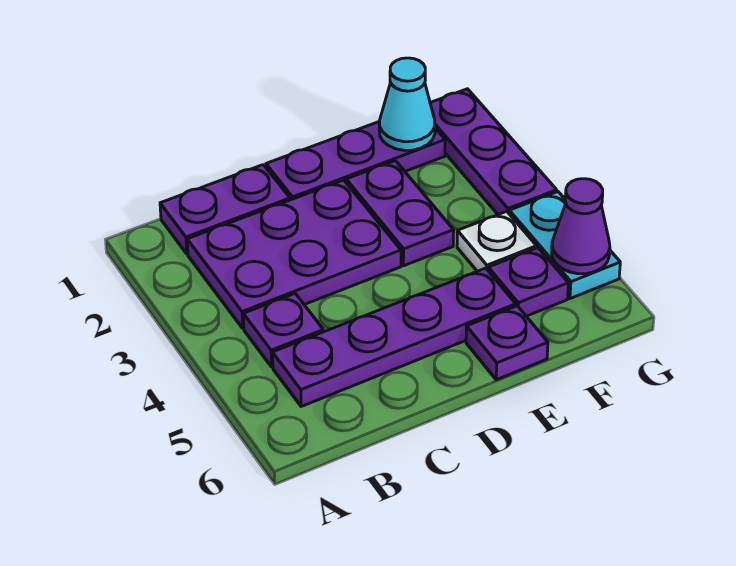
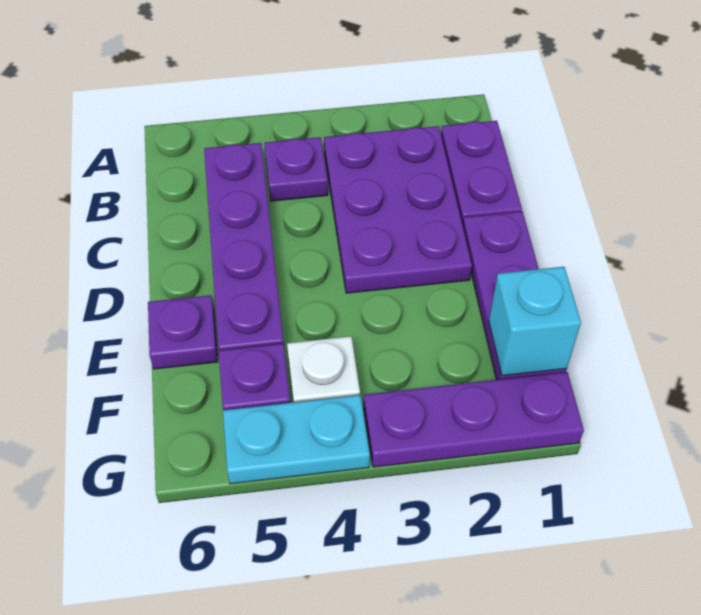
purple plate E2:E3 level 1 -> none
cyan cone F1 level 2 -> cyan brick F1 level 2
purple cone G5 level 2 -> none

